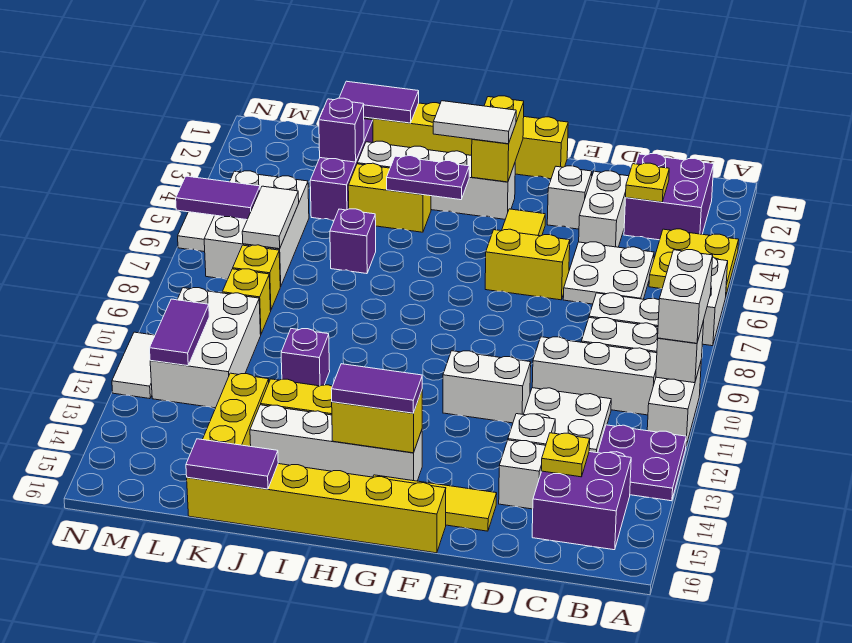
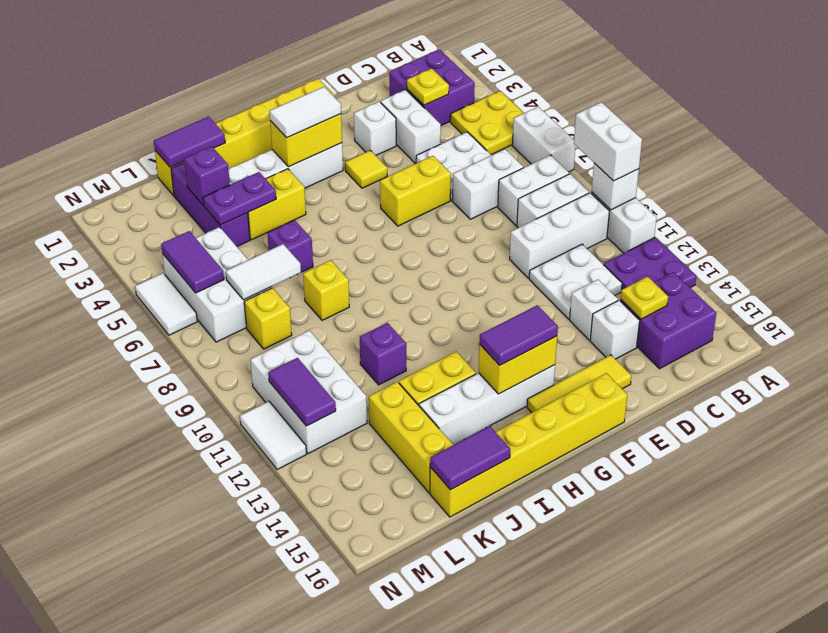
white brick E11:F11 level 1 -> white brick C7:D7 level 1
yellow brick G2:G3 level 2 -> yellow brick G3:H3 level 2
purple plate H4:I4 level 2 -> purple plate J4:K4 level 2
white tile L6:L7 level 2 -> white tile K7:L7 level 2
yellow brick L9 level 1 -> yellow brick J8 level 1
purple tile M6:N6 level 2 -> purple tile M5:M6 level 2

